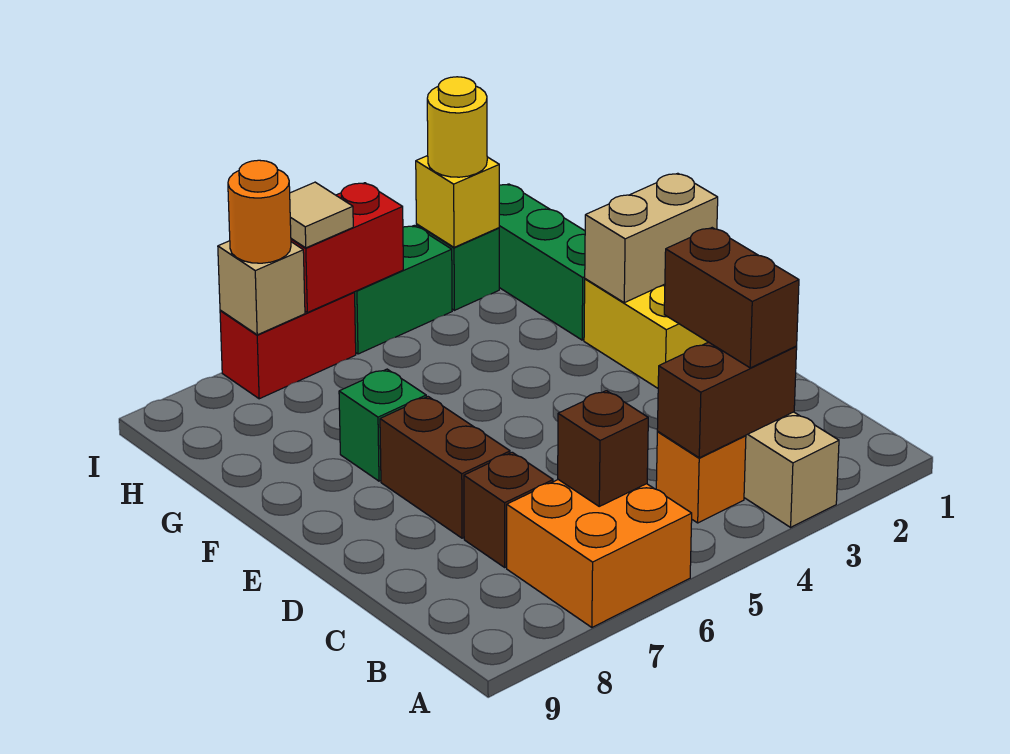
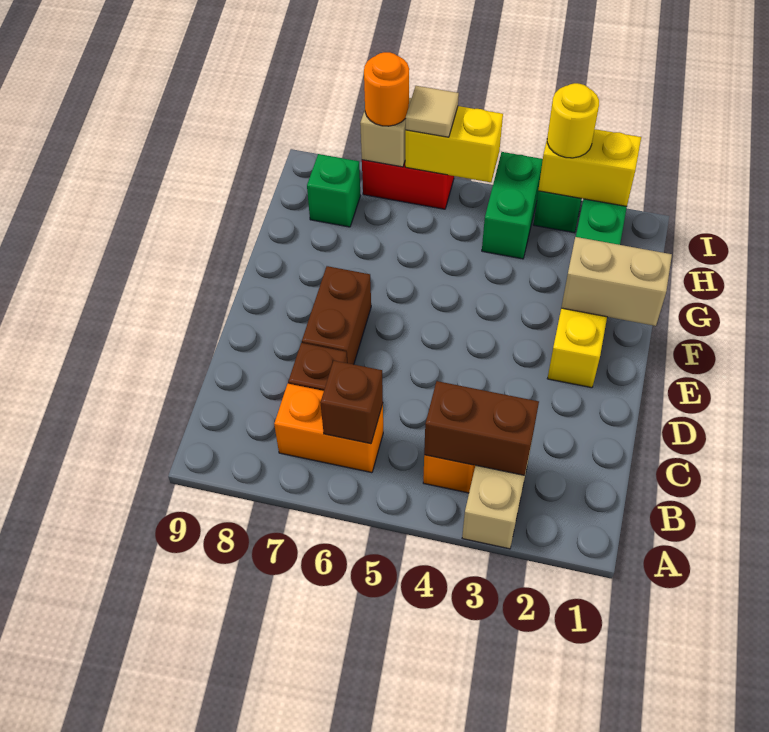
orange brick A6:B7 level 1 -> orange brick B6:B7 level 1
brown brick B3:C3 level 3 -> none
green brick F7 level 1 -> green brick H8 level 1
yellow brick I3 level 2 -> yellow brick I2:I3 level 2
green brick I4:I5 level 1 -> green brick H4:I4 level 1
red brick I5:I6 level 2 -> yellow brick I5:I6 level 2

